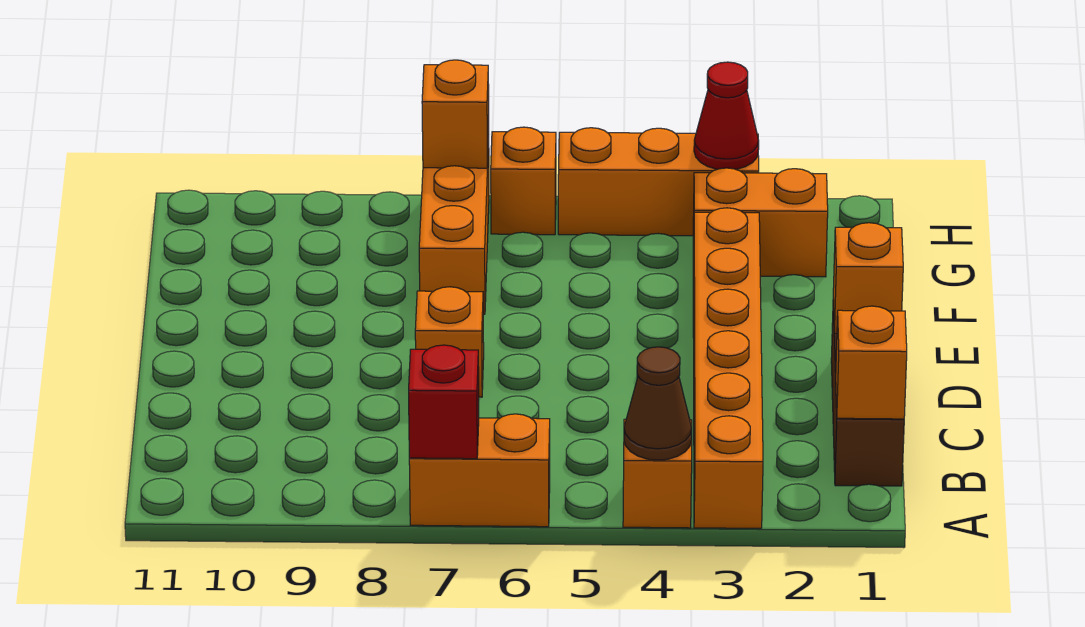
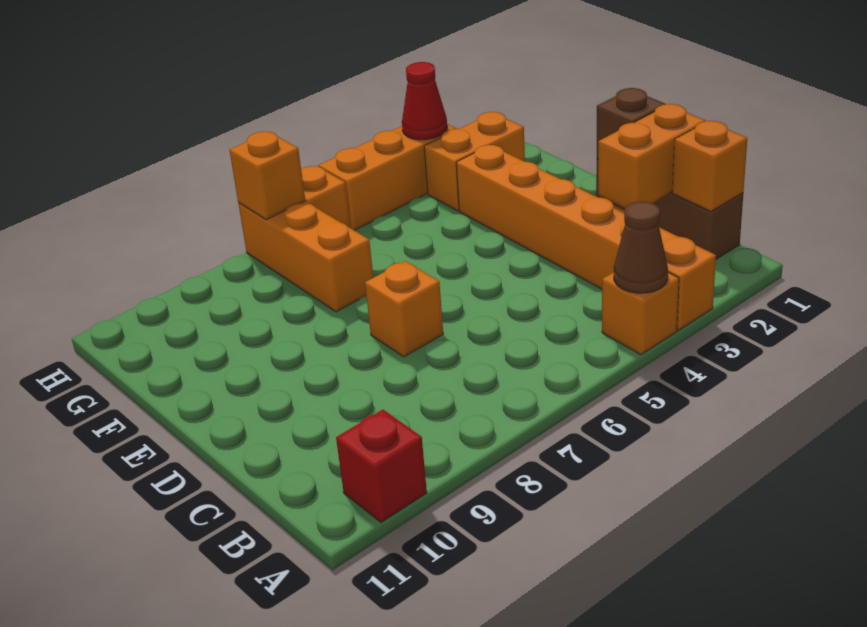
orange brick A6:A7 level 1 -> orange brick C1:C2 level 2
red brick A7 level 2 -> red brick A10 level 1
orange brick D1 level 2 -> brown brick D1 level 2

